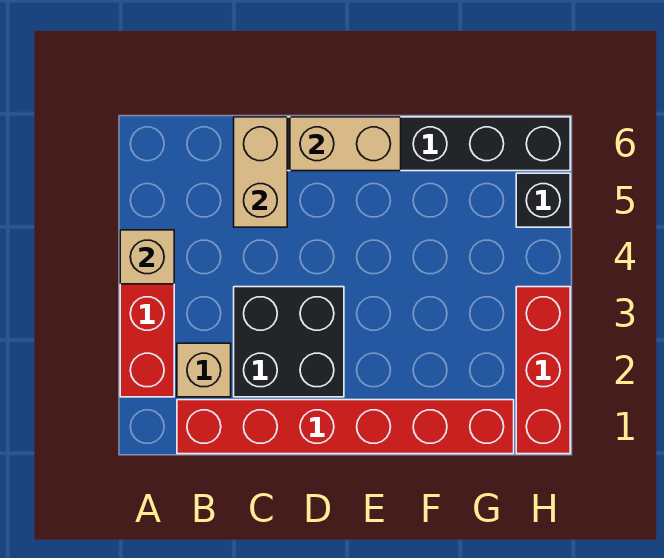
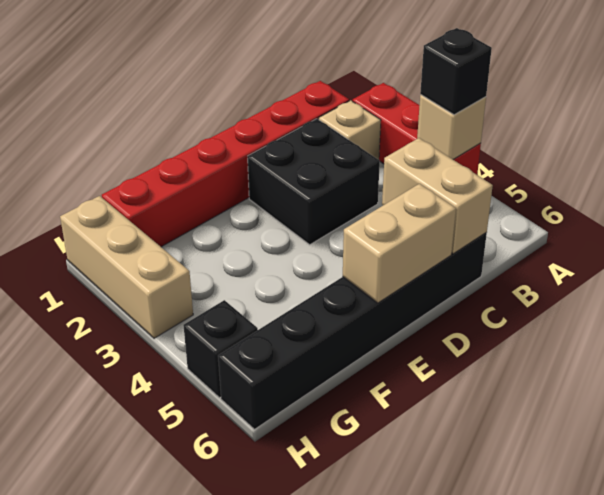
none -> black brick A4 level 3
red brick H1:H3 level 1 -> tan brick H1:H3 level 1

